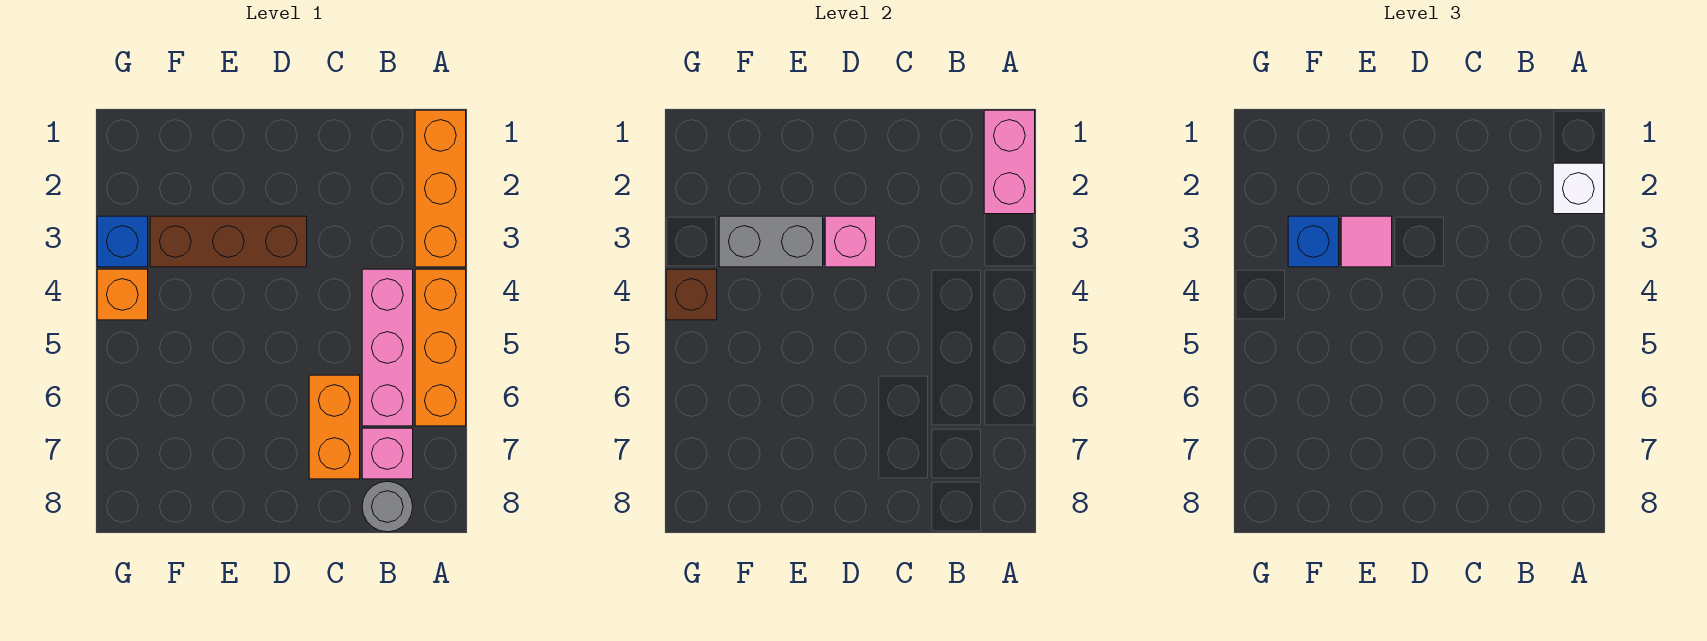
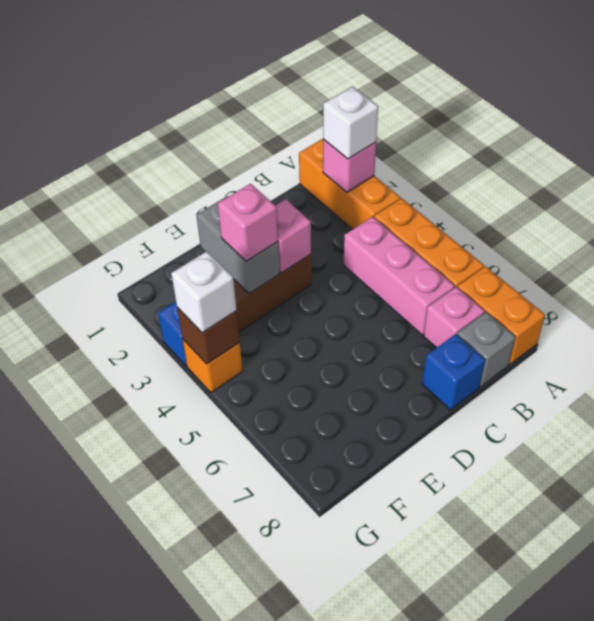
pink brick A1:A2 level 2 -> pink brick A2 level 2
grey round brick B8 level 1 -> grey brick B8 level 1
orange brick C6:C7 level 1 -> orange brick A7:A8 level 1
grey brick E3:F3 level 2 -> grey brick E2:E3 level 2
pink tile E3 level 3 -> pink brick E3 level 3
blue brick F3 level 3 -> blue brick C8 level 1
none -> white brick G4 level 3

